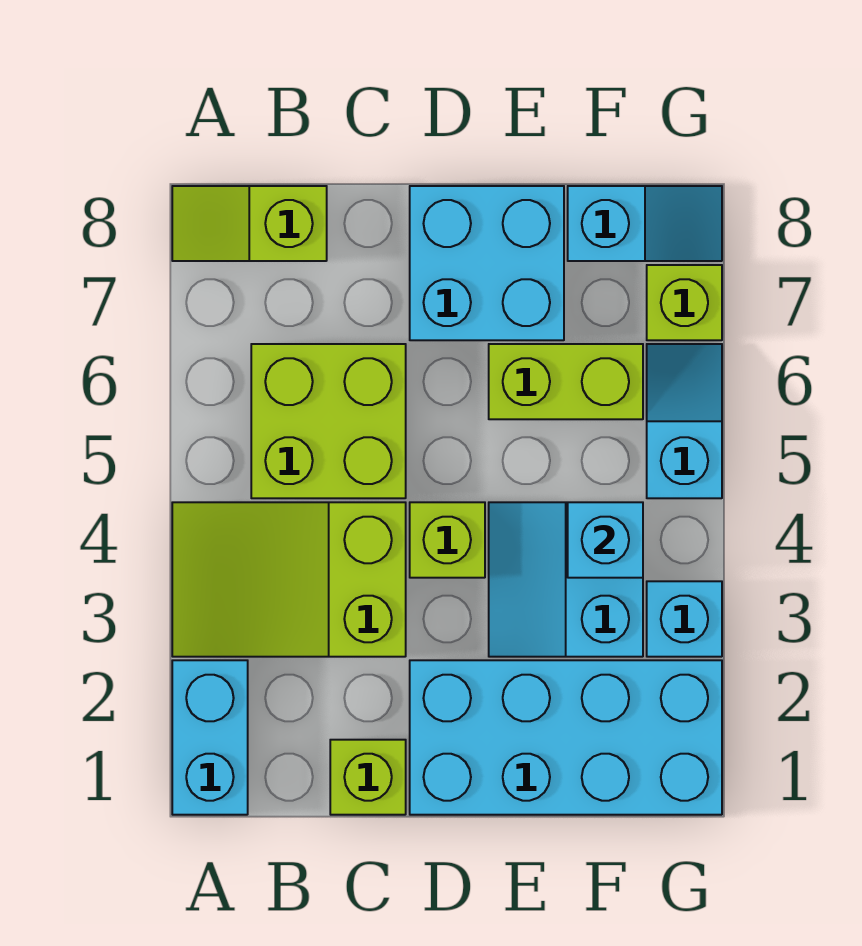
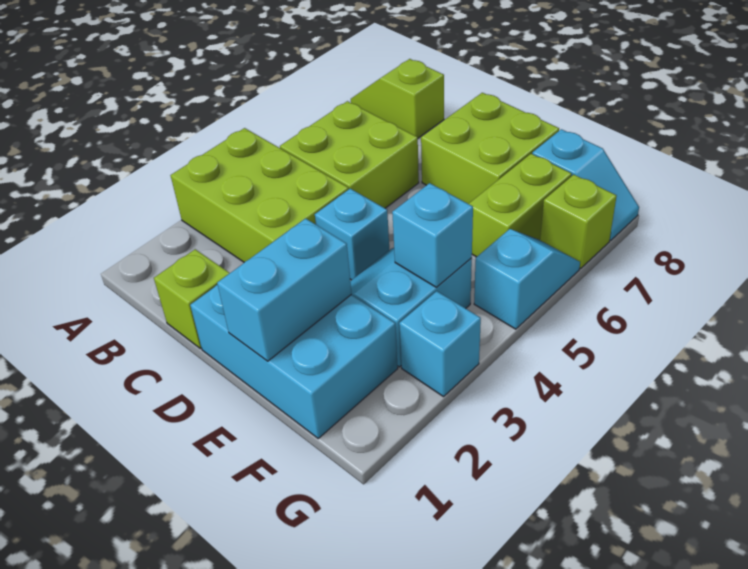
cyan brick A1:A2 level 1 -> cyan brick E1:E2 level 2
lime slope A3:C4 level 1 top C -> lime brick A3:C4 level 1
cyan brick D1:G2 level 1 -> cyan brick D1:F2 level 1
lime brick D4 level 1 -> cyan brick D4 level 1
cyan brick D7:E8 level 1 -> lime brick D7:E8 level 1
lime brick E6:F6 level 1 -> lime brick F6:F7 level 1

